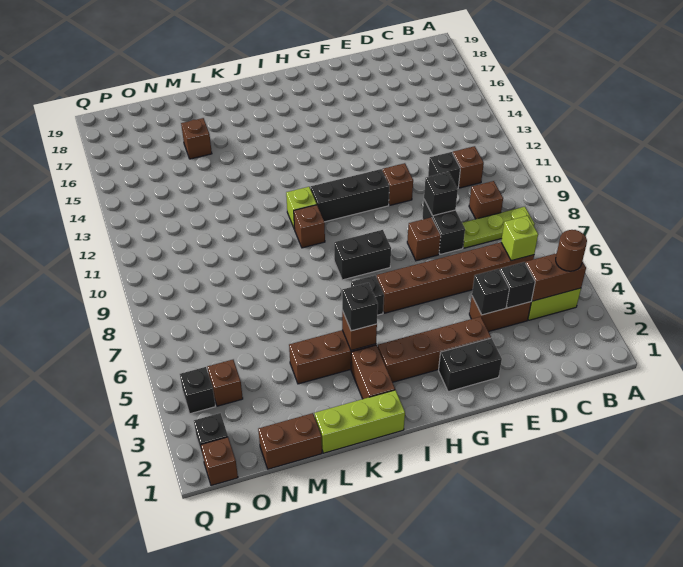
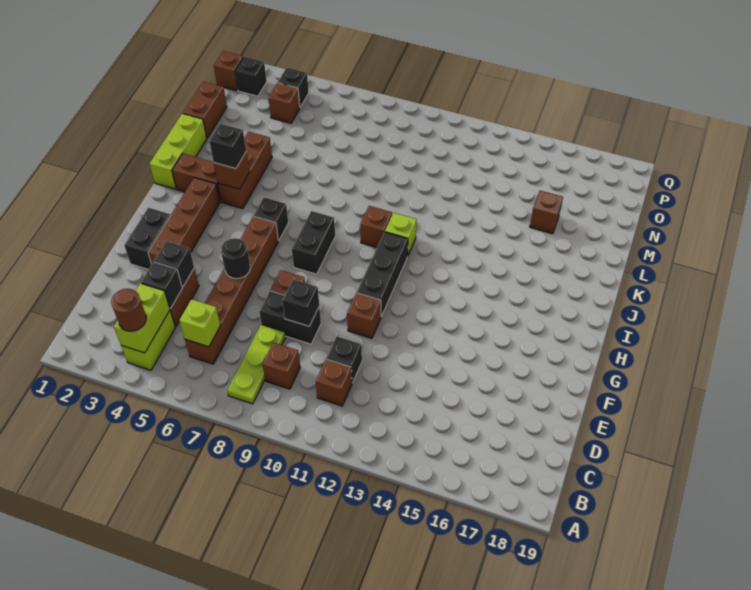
brown brick B4:C4 level 2 -> lime brick B4:C4 level 2
none -> black round brick F6 level 2

